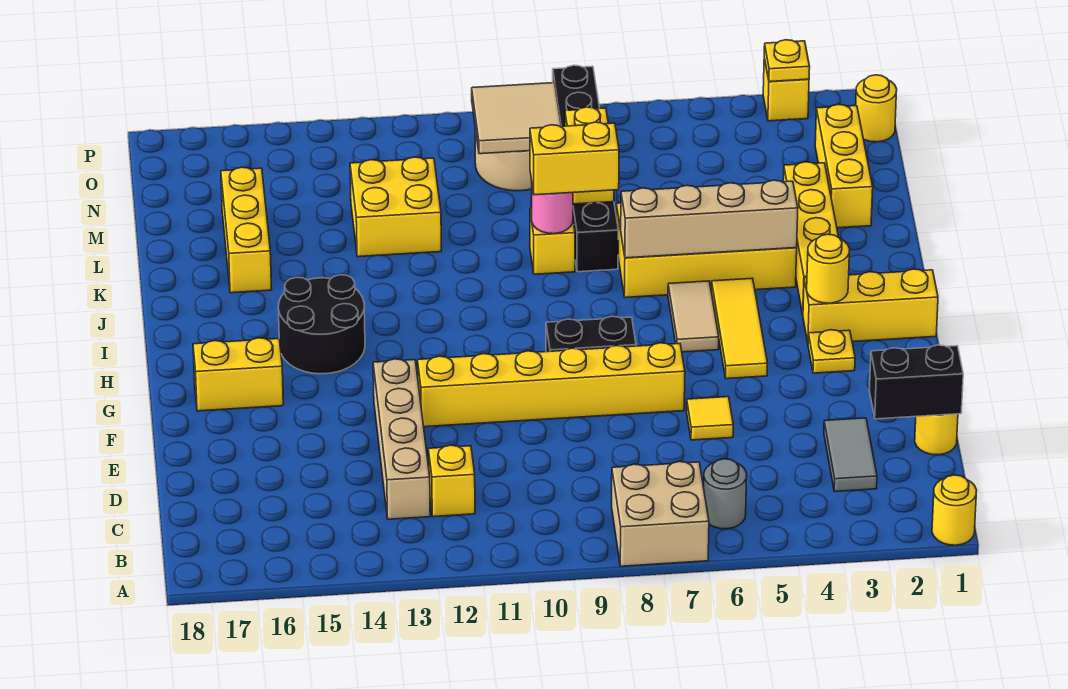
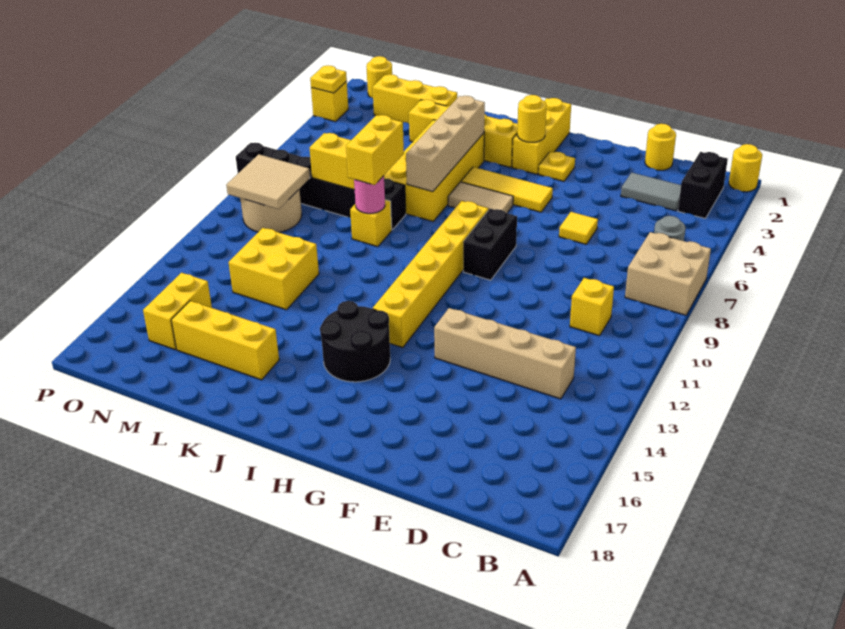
yellow brick C12 level 1 -> yellow brick C10 level 1
black brick D1:D2 level 2 -> black brick B2:B3 level 1
yellow brick F7:F12 level 1 -> yellow brick H8:H13 level 1
yellow brick G16:G17 level 1 -> yellow brick N15:N16 level 1

